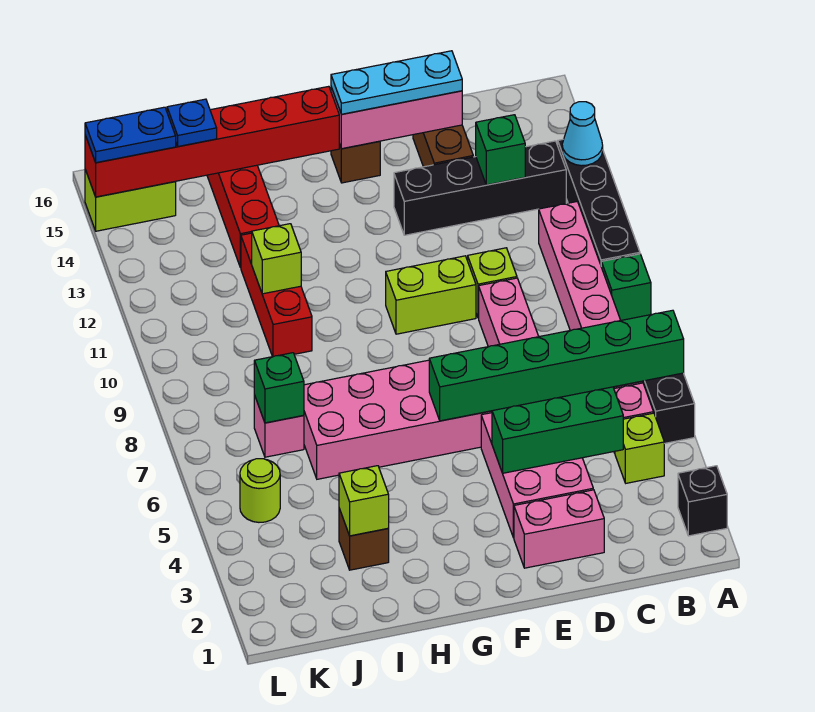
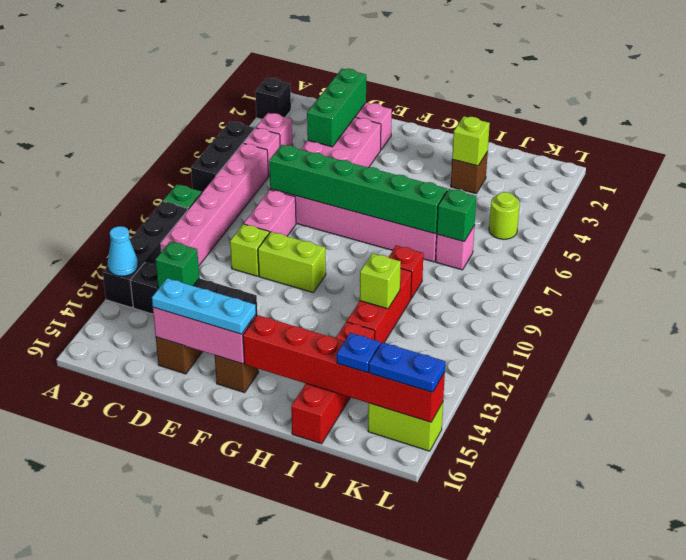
green brick A6:F6 level 2 -> green brick D7:I7 level 2
lime brick B4 level 1 -> pink brick B4 level 1
green brick C4:E4 level 2 -> green brick D2:D4 level 2
none -> red brick I9 level 1

